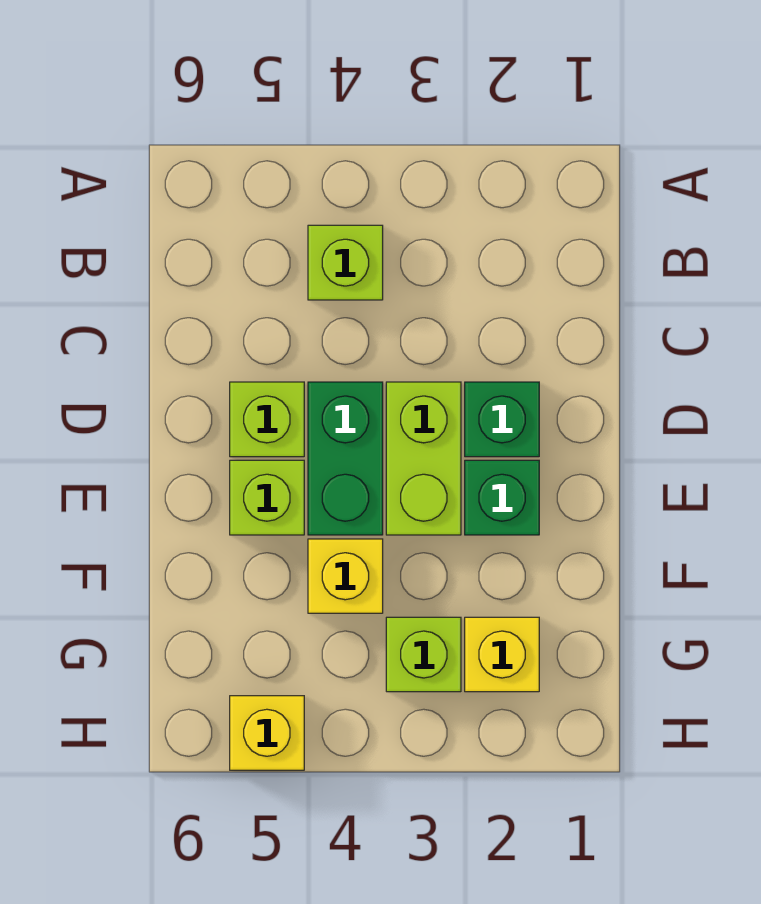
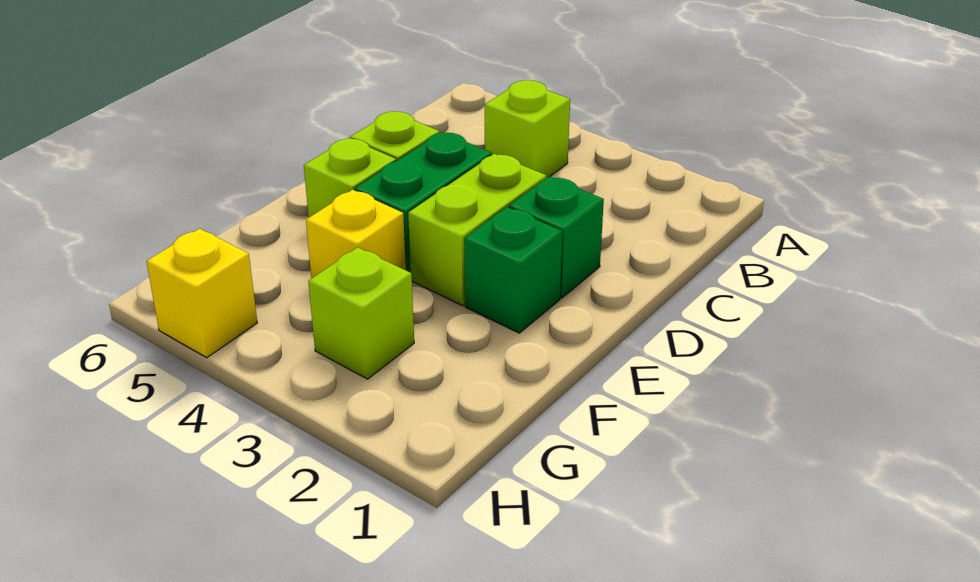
yellow brick G2 level 1 -> none

